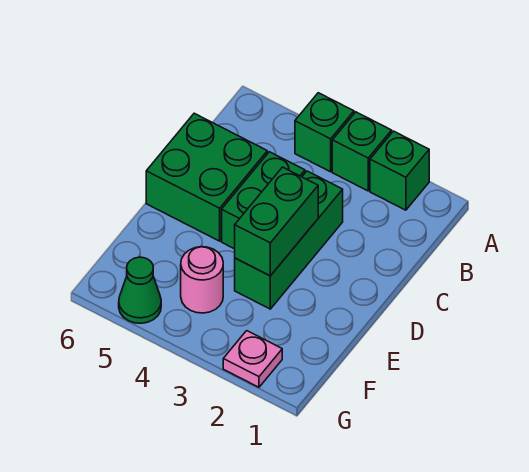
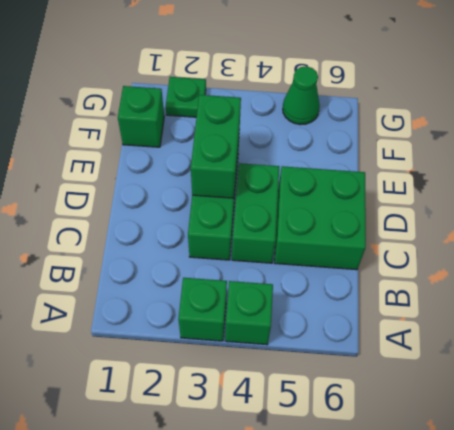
green brick A2 level 1 -> green brick F1 level 1
pink round brick F4 level 1 -> none
pink plate G2 level 1 -> green plate G2 level 1

